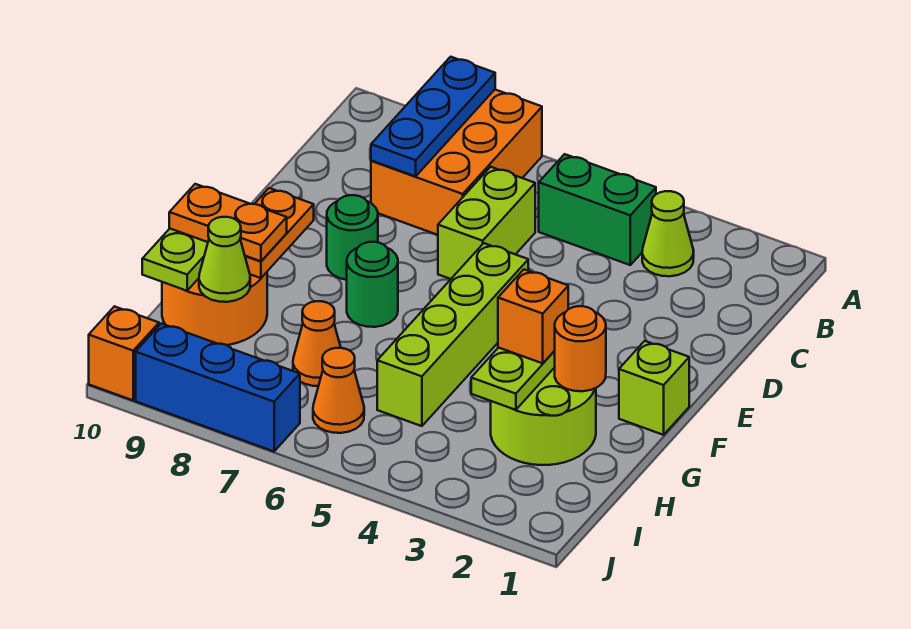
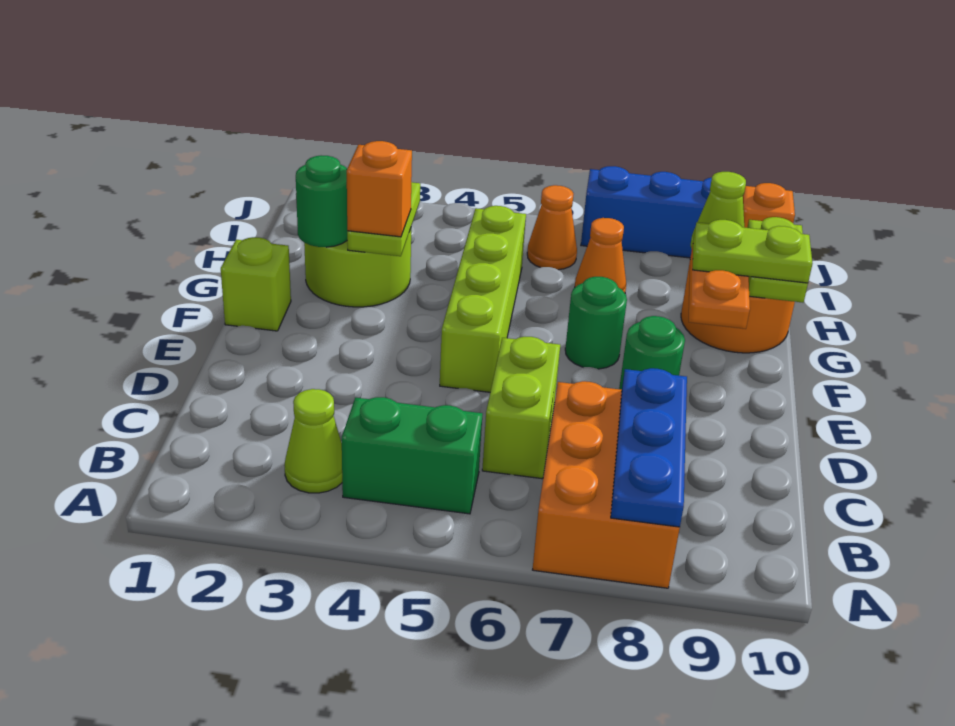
orange round brick G2 level 2 -> green round brick G2 level 2
orange plate G9:G10 level 3 -> lime plate G9:G10 level 3

